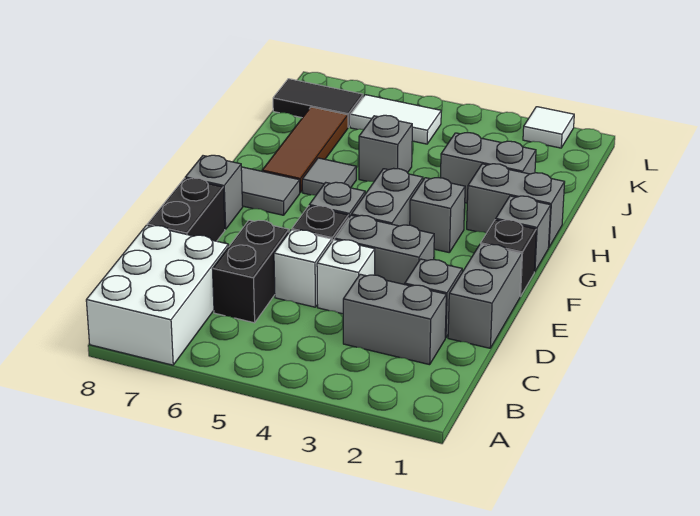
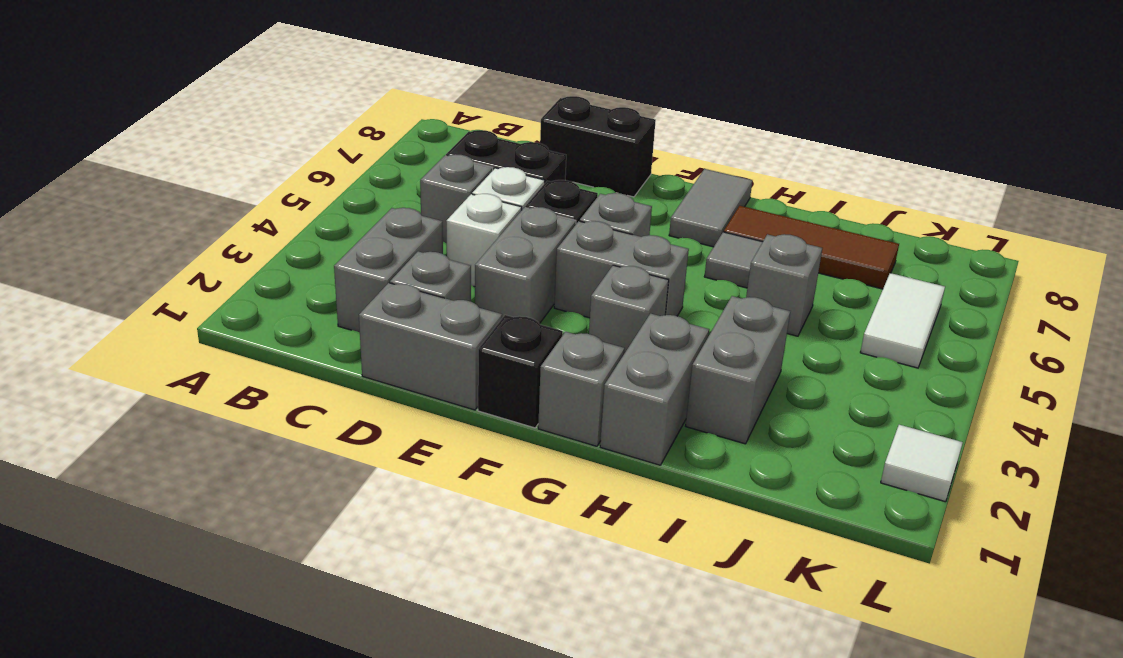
white brick A7:C8 level 1 -> none
grey brick F8 level 1 -> grey brick C5 level 1
black tile K7:K8 level 1 -> none

